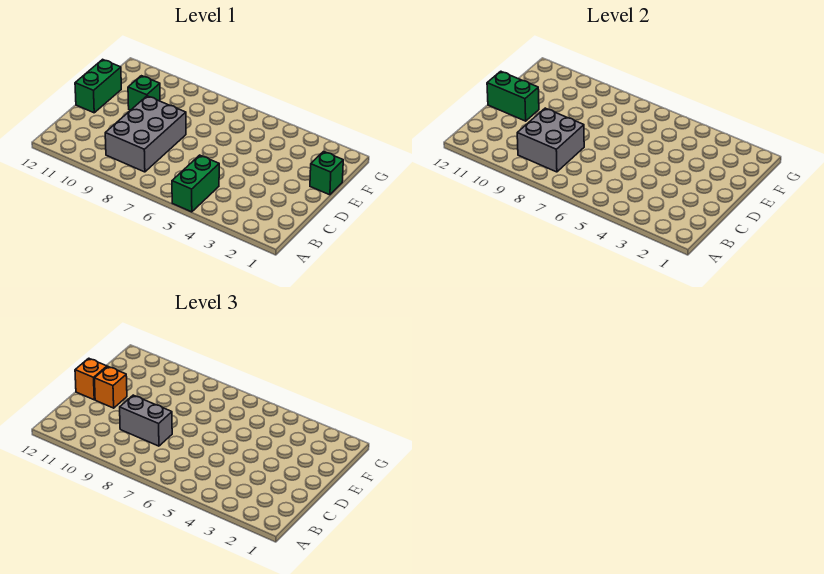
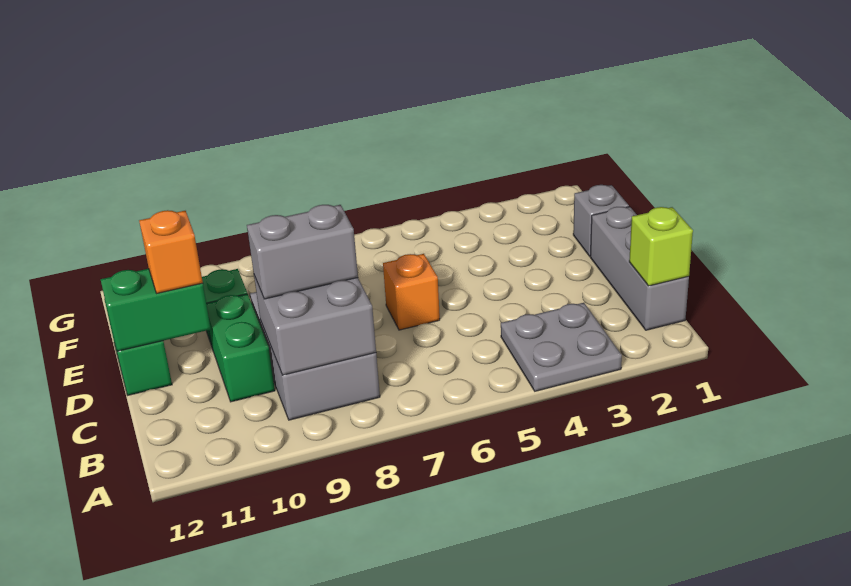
none -> grey plate A3:B4 level 1
green brick A5:B5 level 1 -> green brick C10:D10 level 1
none -> grey brick B1:D1 level 1
none -> lime brick B1 level 2
orange brick D12 level 3 -> orange brick D6 level 1
green brick E1 level 1 -> grey brick E1 level 1

